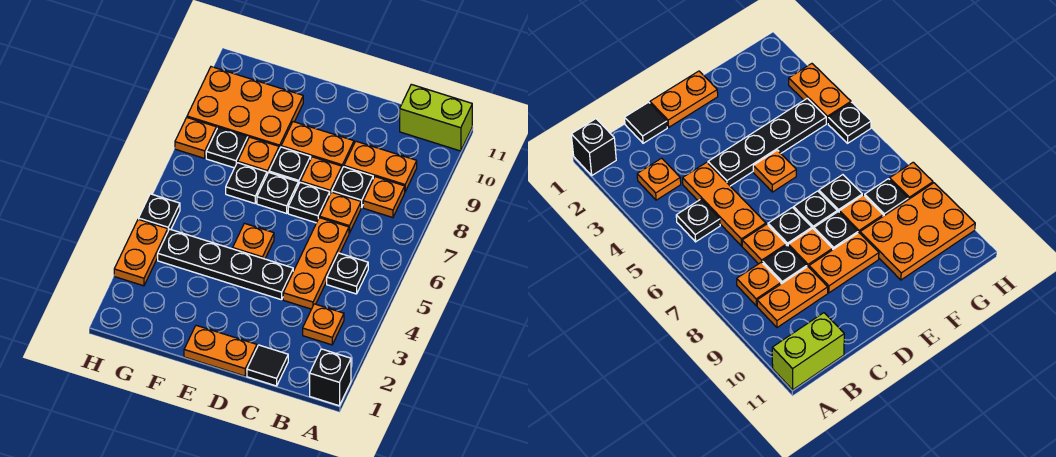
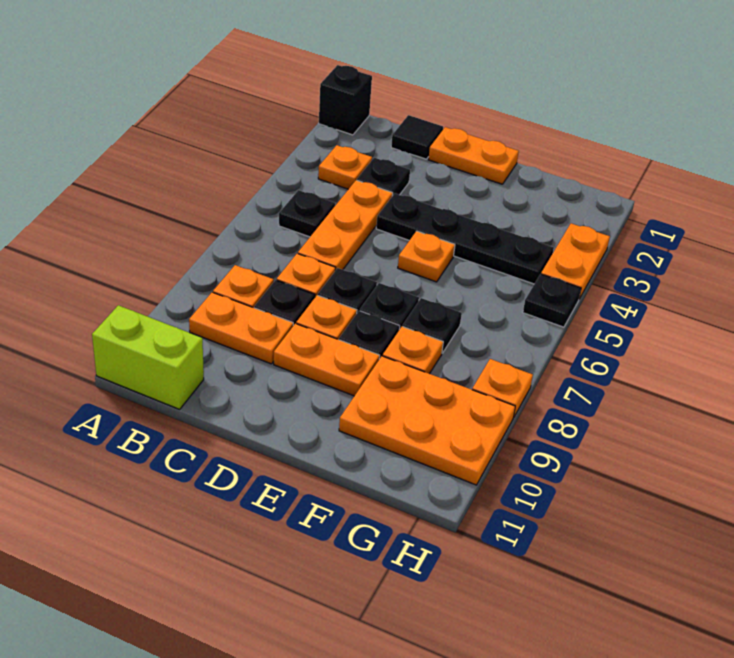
black plate G8 level 1 -> black plate C3 level 1

